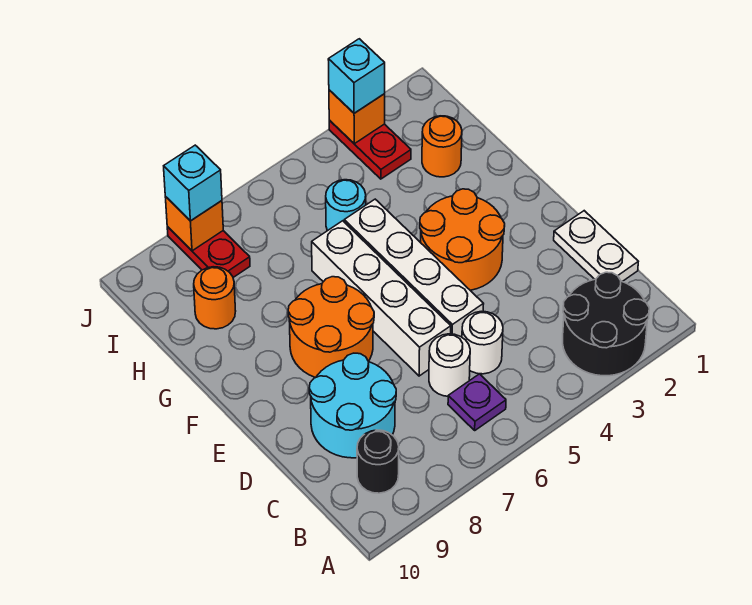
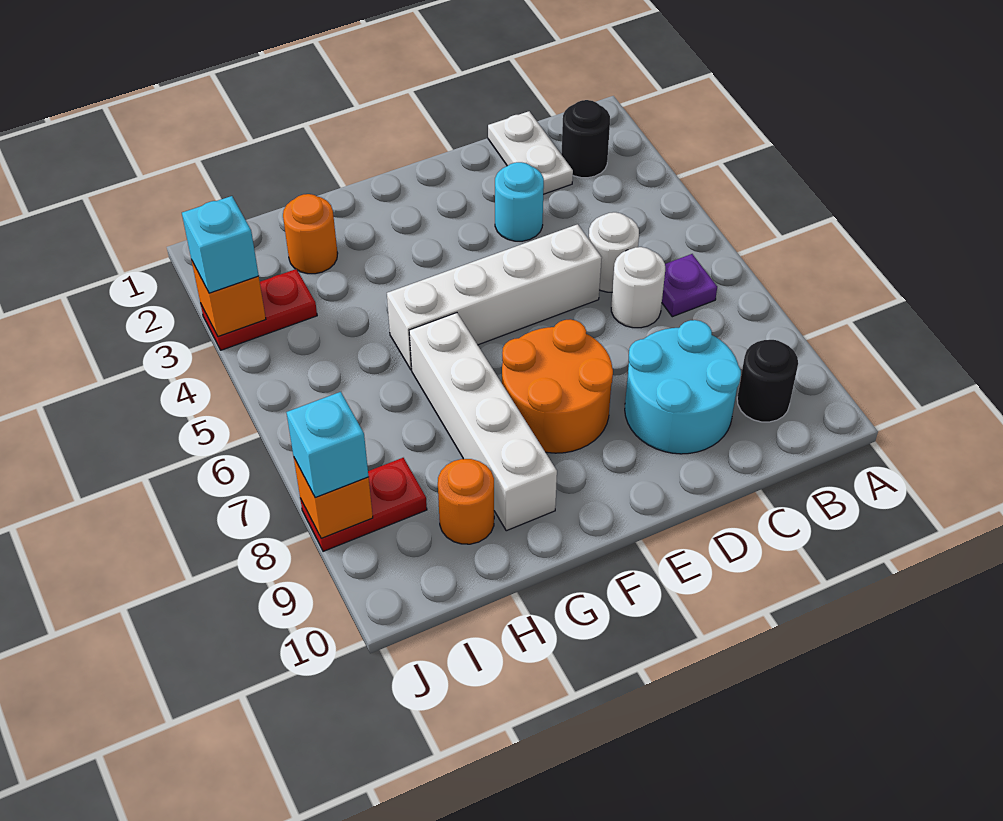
black round brick A2:B3 level 1 -> black round brick B2 level 1
white plate C1:D1 level 1 -> white plate C1:C2 level 1
white brick D6:G6 level 1 -> white brick G6:G9 level 1
orange round brick E3:F4 level 1 -> none
cyan round brick H5 level 1 -> cyan round brick D3 level 1

